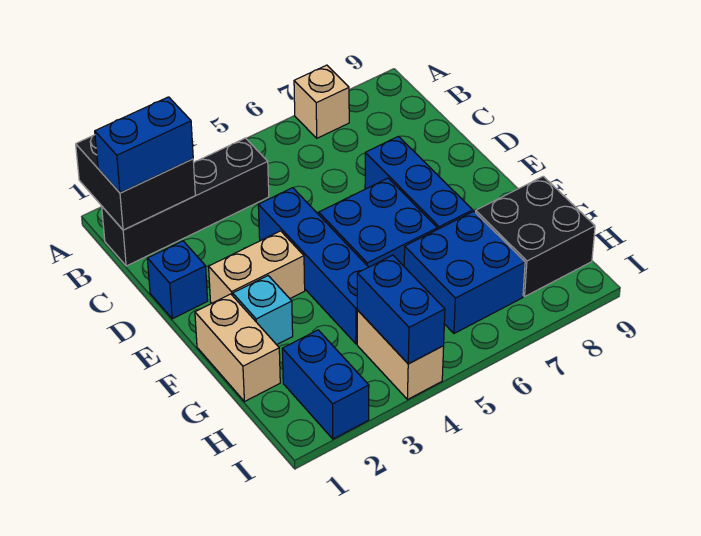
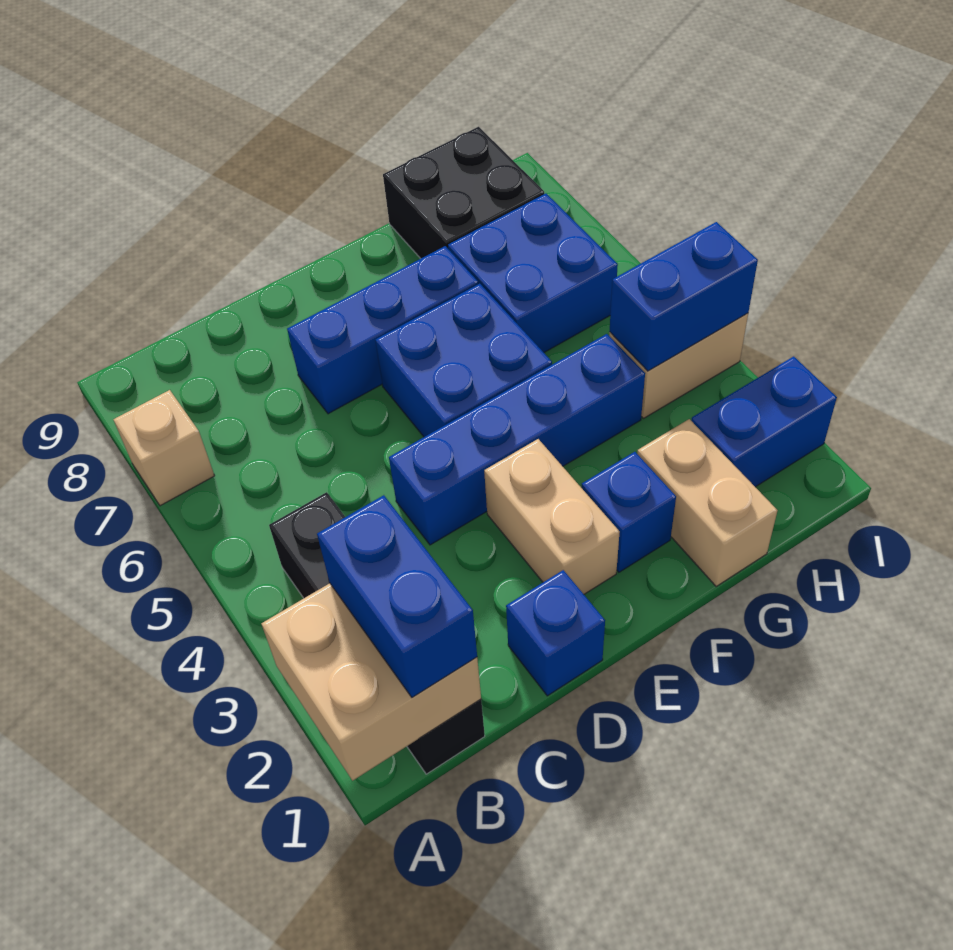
black brick A1:B2 level 2 -> tan brick A1:B2 level 2
tan brick F1:G1 level 1 -> tan brick G1:G2 level 1
cyan brick F2 level 1 -> blue brick F2 level 1

